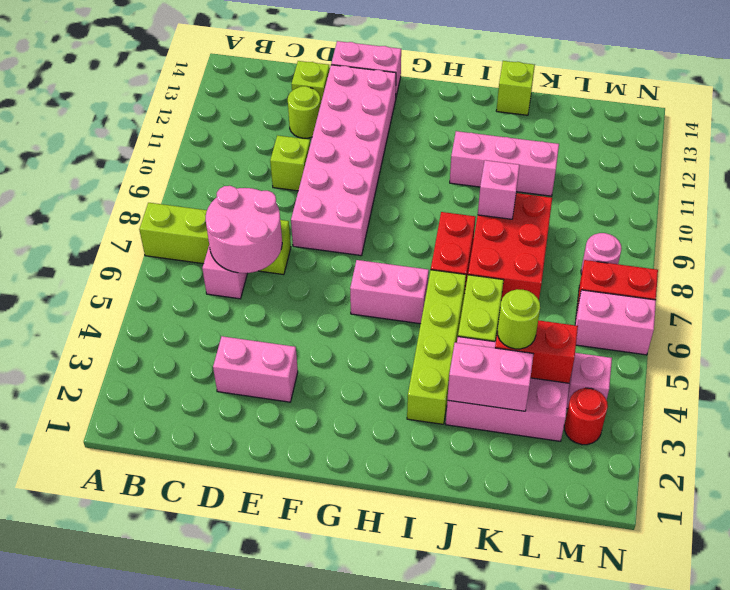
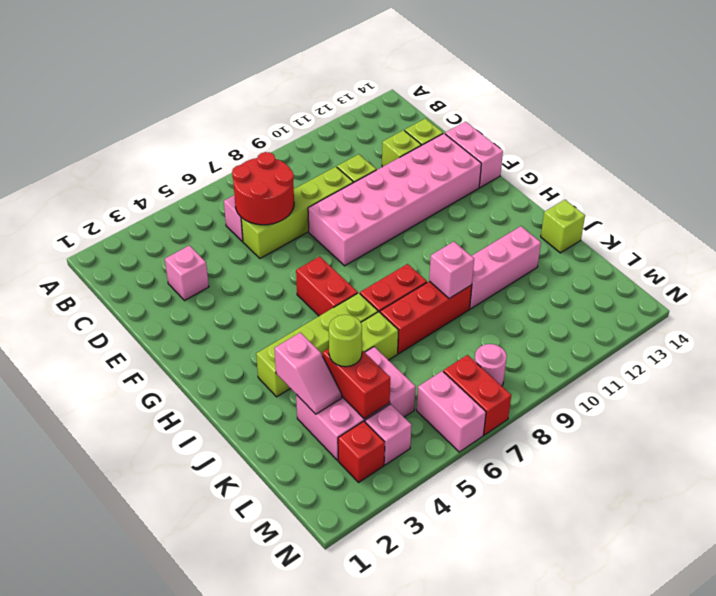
lime brick A7:D7 level 1 -> lime brick D6:D9 level 1
pink round brick C6:D7 level 2 -> red round brick C6:D7 level 2
pink brick D3:E3 level 1 -> pink brick D3 level 1
lime round brick D12 level 1 -> lime brick D12 level 1
pink brick G6:H6 level 1 -> red brick G6:H6 level 1
pink brick I11:K11 level 1 -> pink brick J10:J12 level 1
pink brick J3:L4 level 1 -> pink brick K3:L5 level 1
pink brick J3:K3 level 2 -> pink slope J3:K3 level 2 top J
red brick J7:K9 level 1 -> red brick J7:J9 level 1
red round brick M3 level 1 -> red brick M3 level 1

